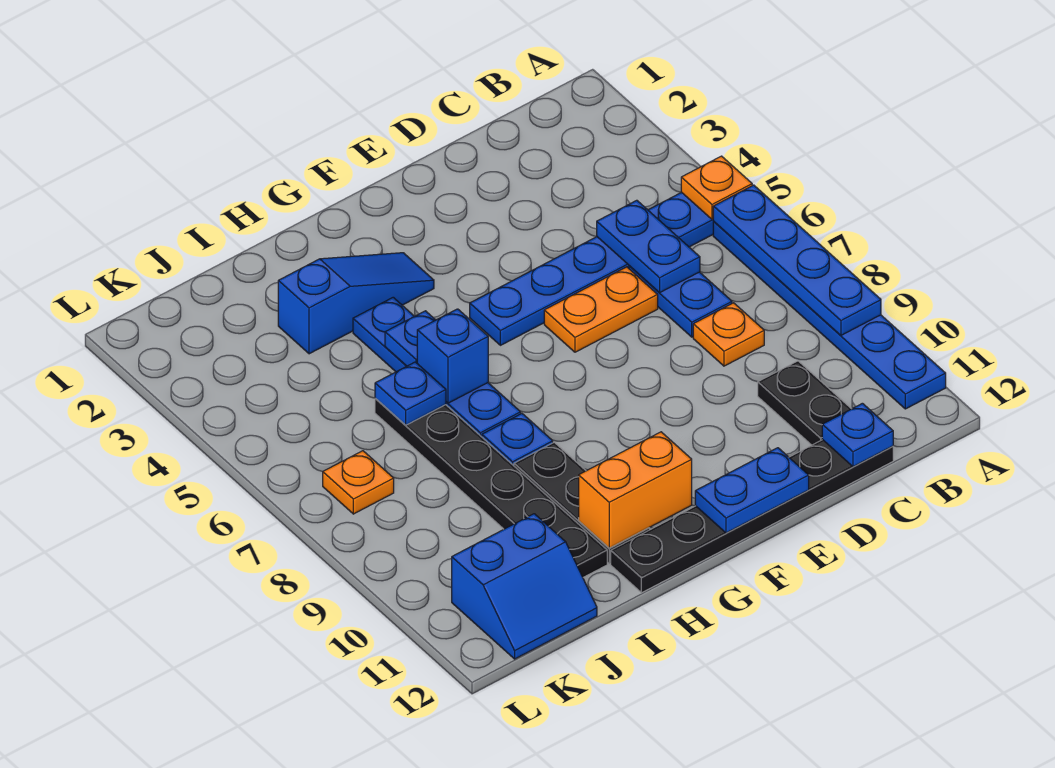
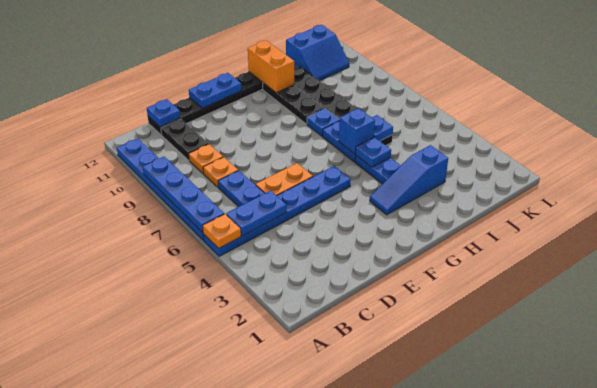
blue plate C5:C6 level 2 -> blue plate B5:C5 level 2
orange brick G11:H11 level 2 -> orange brick H11:H12 level 2
blue slope J11:K12 level 1 top 11 -> blue slope J11:K12 level 1 top 12
orange plate K7 level 1 -> orange plate C9 level 1

